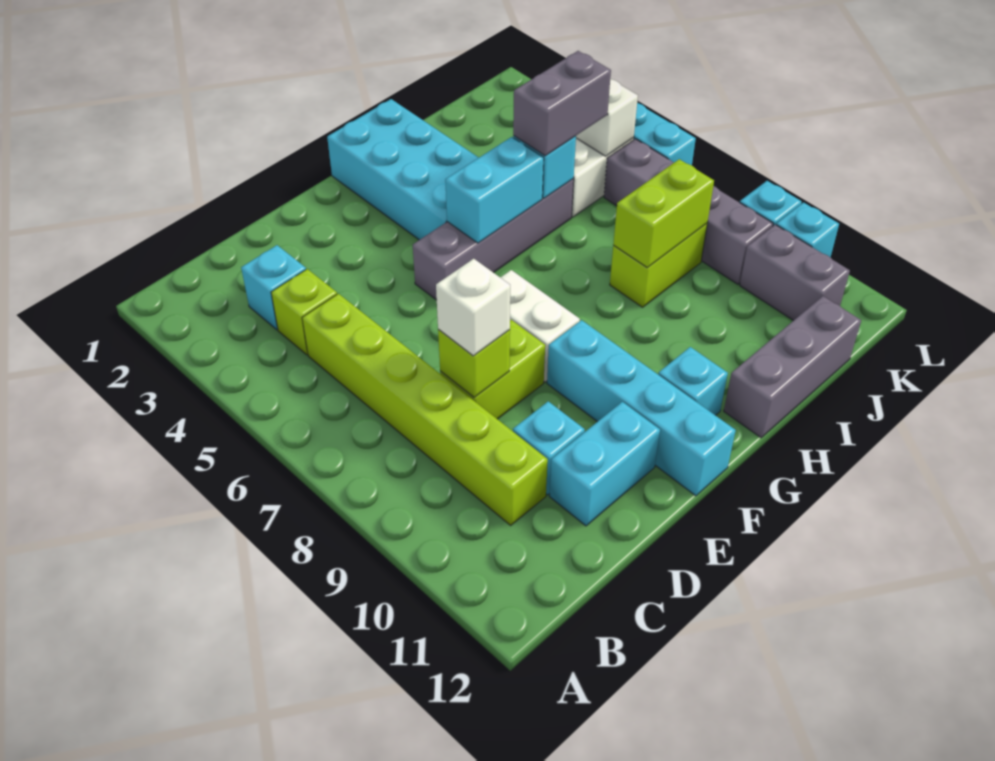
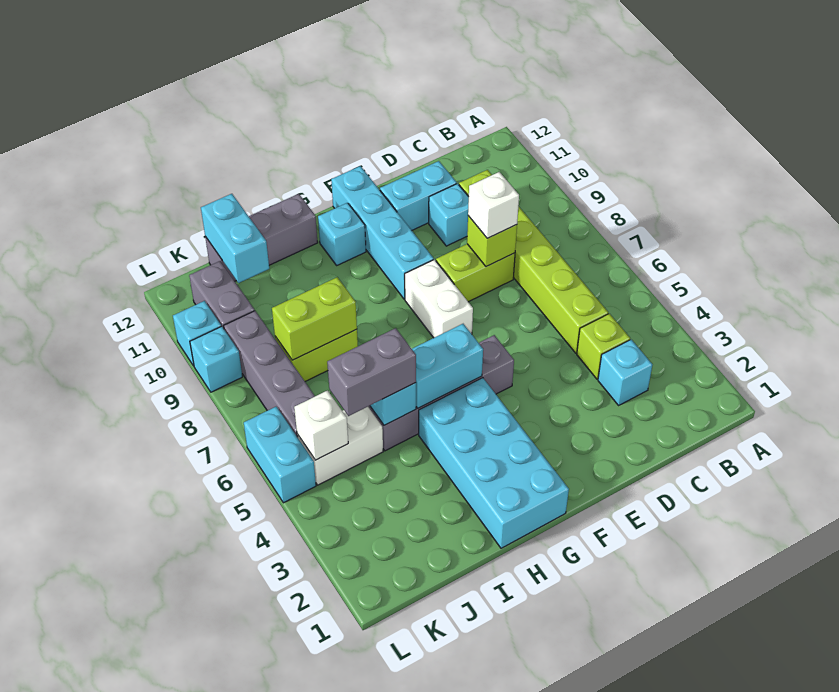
none -> cyan brick J11:J12 level 2

